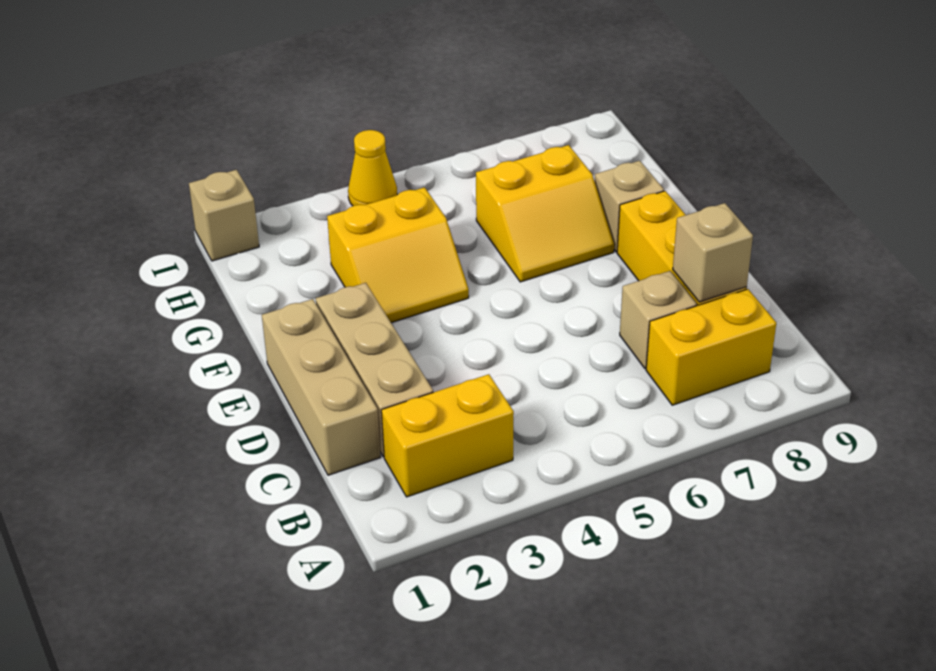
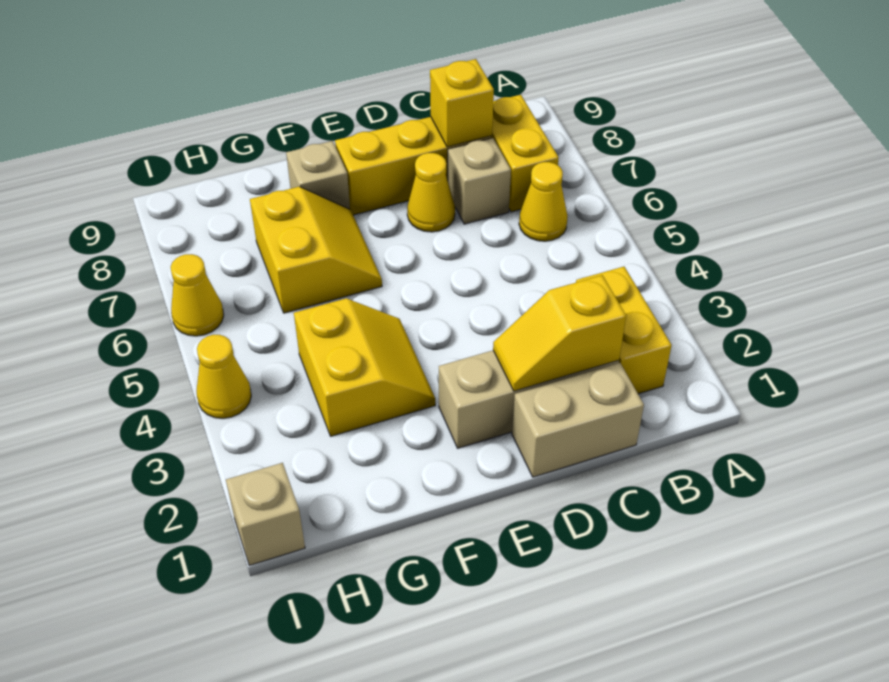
none -> yellow cone B6 level 1
tan brick C1:E1 level 1 -> tan brick C1:D1 level 1
none -> yellow slope C2:D2 level 2 top C
tan brick C8 level 2 -> yellow brick C8 level 2
none -> yellow cone D7 level 1
none -> yellow cone I6 level 1

